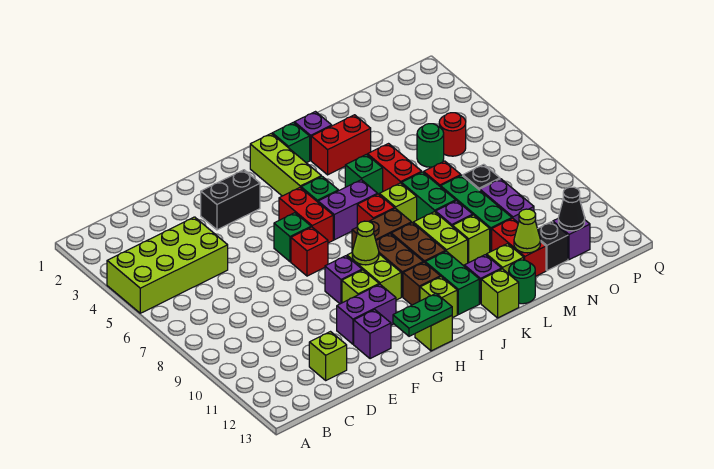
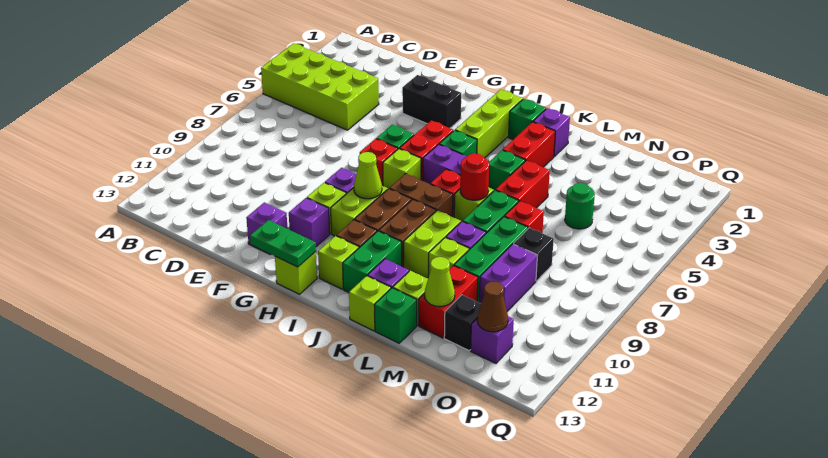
lime brick D12 level 1 -> lime brick H7 level 1
purple brick F11:G11 level 1 -> purple brick G11 level 1
red brick K3:L3 level 1 -> red brick K3:K4 level 1
green round brick L13 level 1 -> green brick L13 level 1
red round brick O5 level 1 -> red round brick K7 level 2
black cone O12 level 2 -> brown cone O12 level 2

